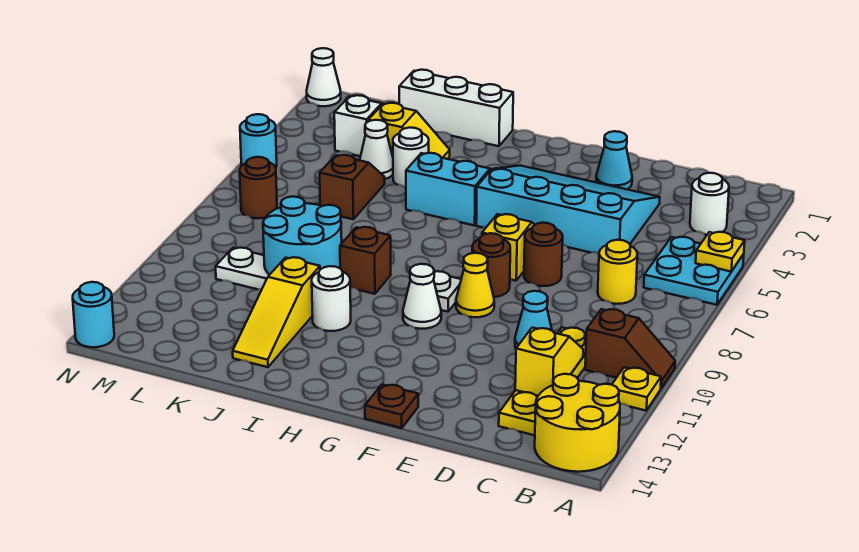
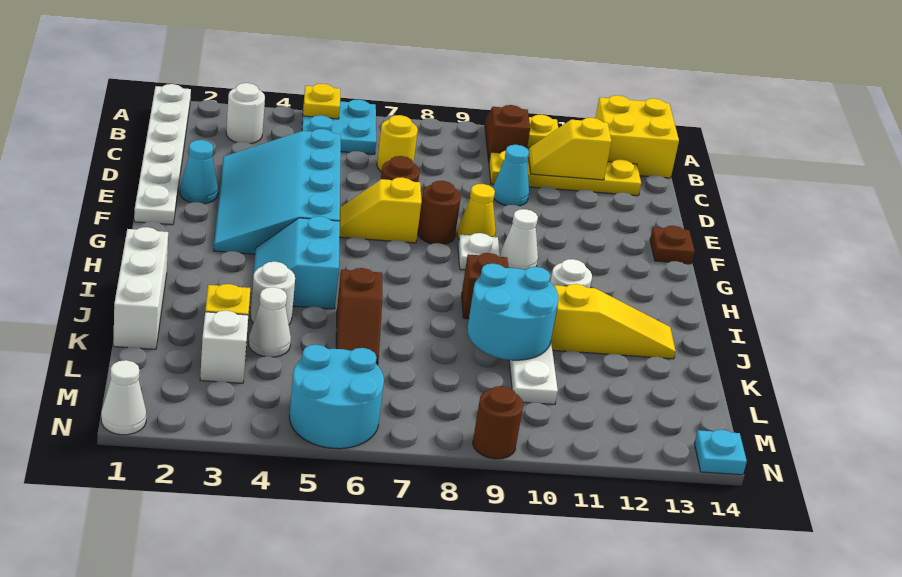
none -> white plate A1:F1 level 1
yellow round brick A13:B14 level 1 -> yellow brick A13:B14 level 1
brown slope K5:K6 level 1 top 6 -> brown slope J6:K6 level 1 top J
brown round brick M7 level 1 -> brown round brick N9 level 1
cyan round brick N5 level 1 -> cyan round brick M5:N6 level 1
cyan round brick N14 level 1 -> cyan plate N14 level 1

